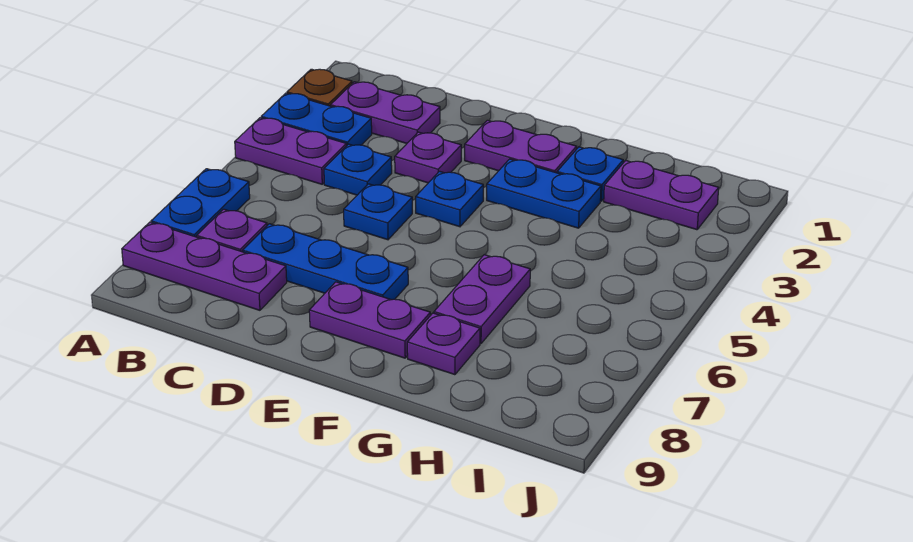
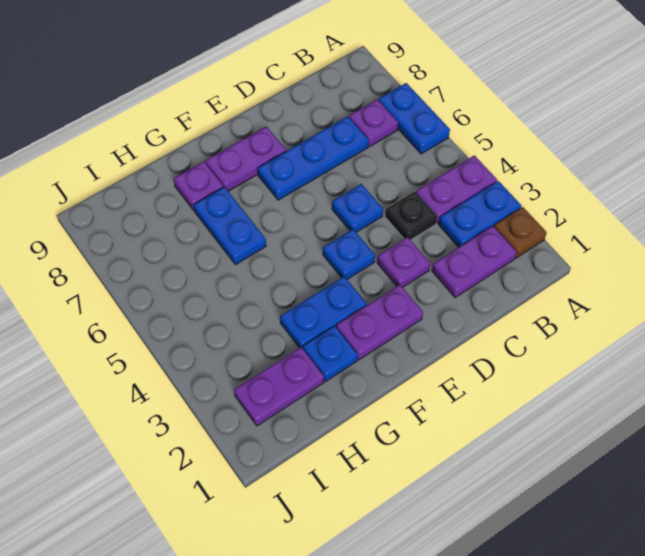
purple plate A8:C8 level 1 -> none
blue plate C4 level 1 -> black plate C4 level 1
purple plate G6:G7 level 1 -> blue plate G6:G7 level 1

